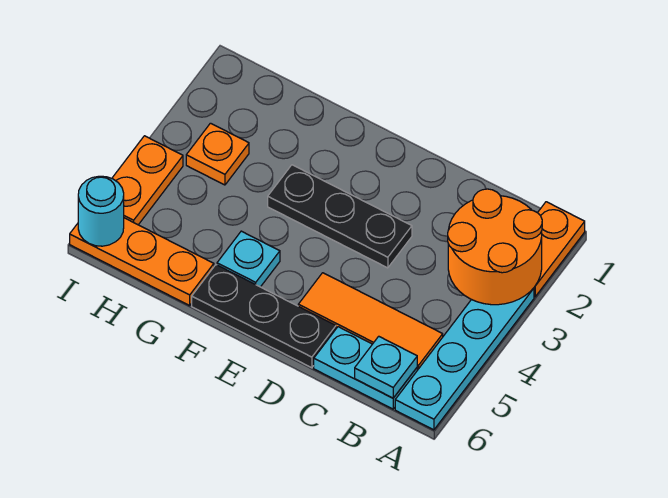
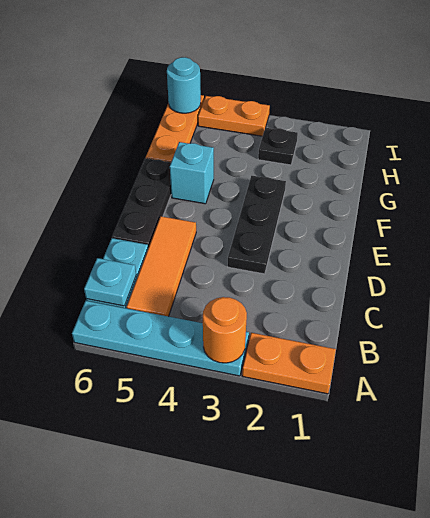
orange round brick A2:B3 level 2 -> orange round brick A3 level 2
cyan plate F5 level 1 -> cyan brick F5 level 1
orange plate H3 level 1 -> black plate H3 level 1

